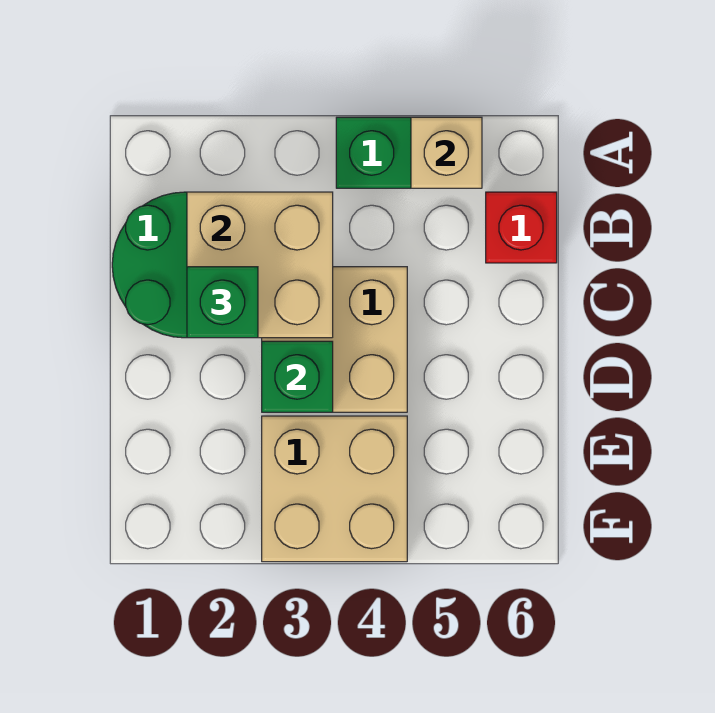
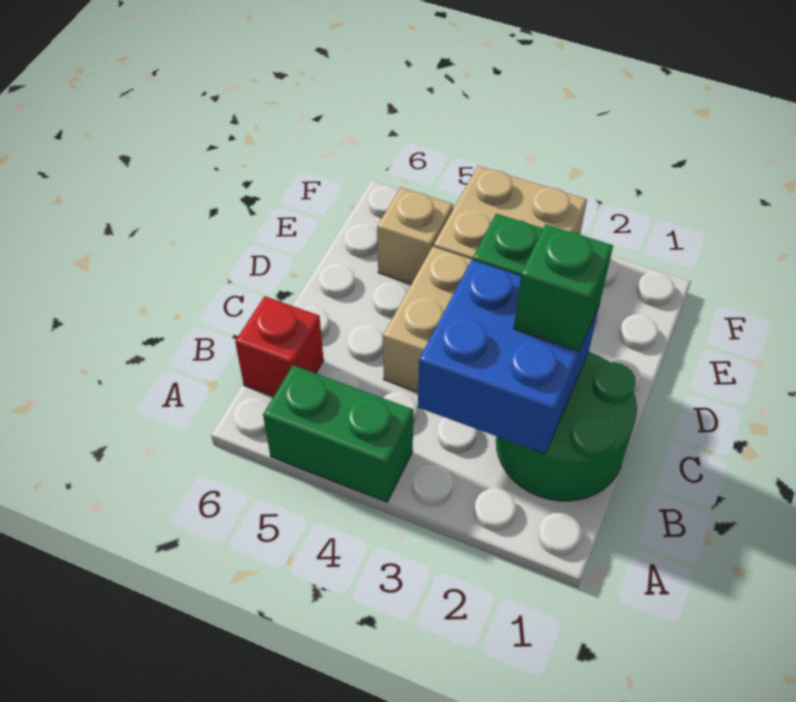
tan brick A5 level 2 -> tan brick E5 level 1
tan brick B2:C3 level 2 -> blue brick B2:C3 level 2

